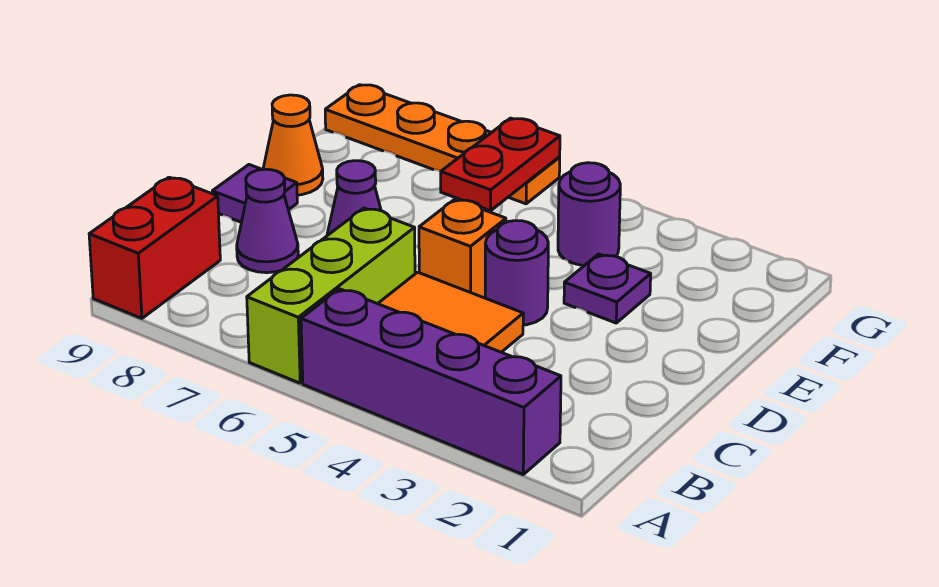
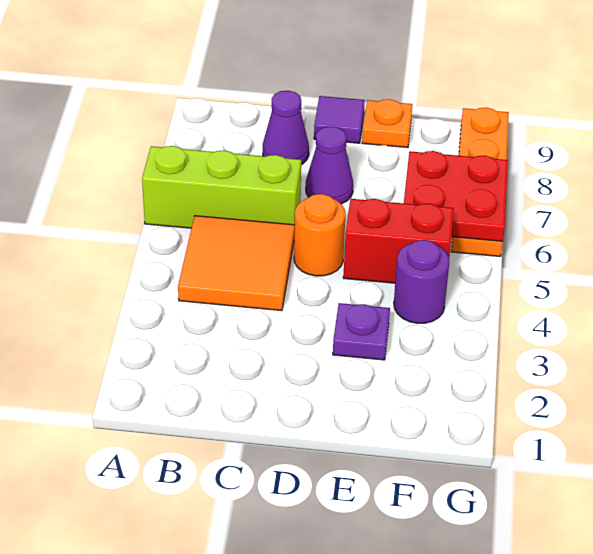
purple brick A2:A5 level 1 -> none
red brick A9:B9 level 1 -> red brick E5:F5 level 1
purple round brick D4 level 1 -> none
orange brick D5 level 1 -> orange round brick D5 level 1
orange cone E9 level 1 -> orange plate E9 level 1
red plate F6:G6 level 2 -> red plate F6:G7 level 2

